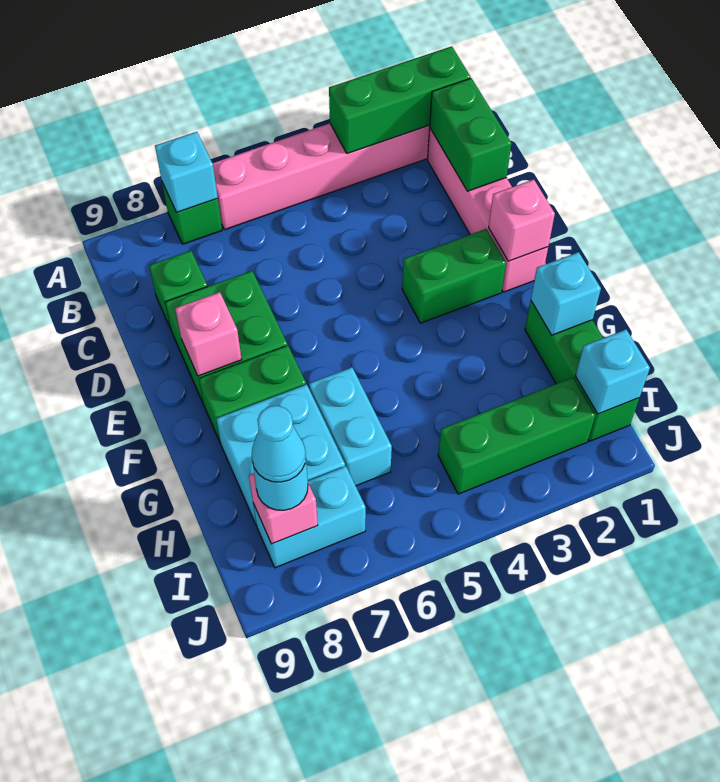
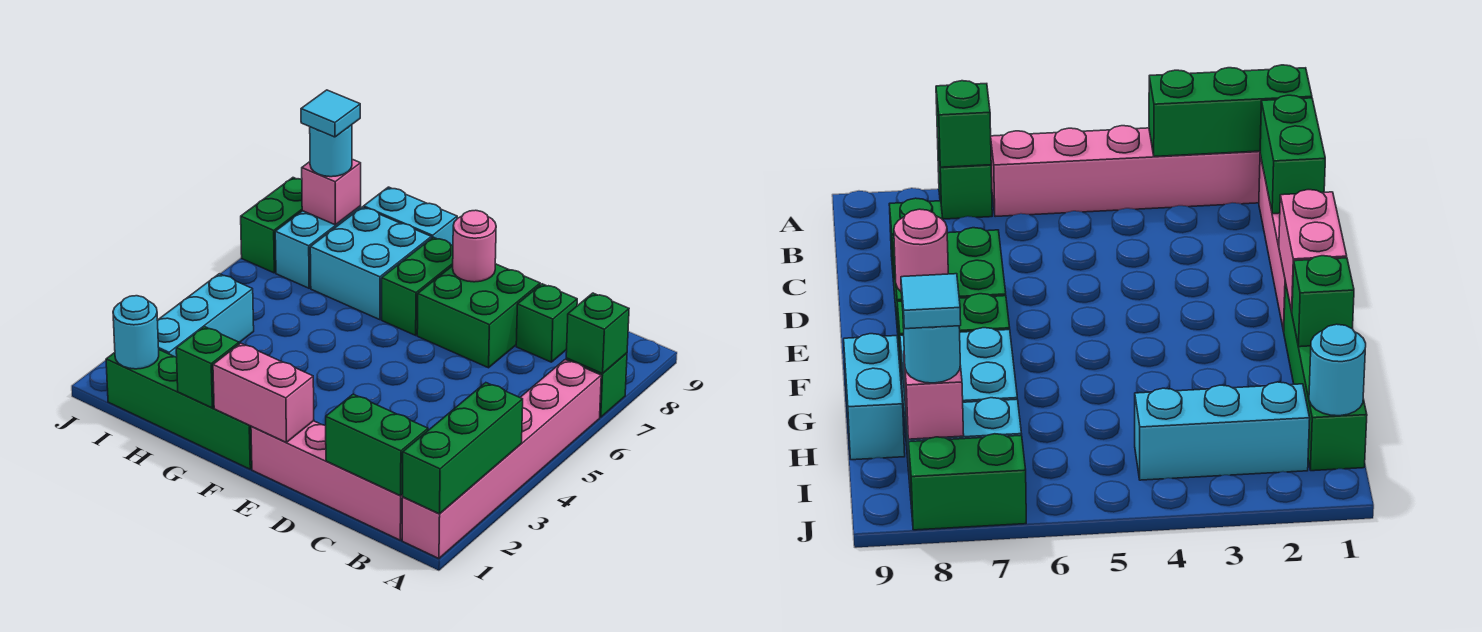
cyan brick A7 level 2 -> green brick A7 level 2
pink brick E1 level 2 -> pink brick E1:F1 level 2
green brick E2:E3 level 1 -> green brick J7:J8 level 1
pink brick E8 level 2 -> pink round brick E8 level 2
green brick G1:I1 level 1 -> green brick F1:I1 level 1
cyan brick G1 level 2 -> green brick G1 level 2
cyan brick G6:H6 level 1 -> cyan brick G9:H9 level 1
cyan brick I1 level 2 -> cyan round brick I1 level 2
green brick I2:I4 level 1 -> cyan brick I2:I4 level 1
cyan cone I8 level 4 -> cyan tile I8 level 4

